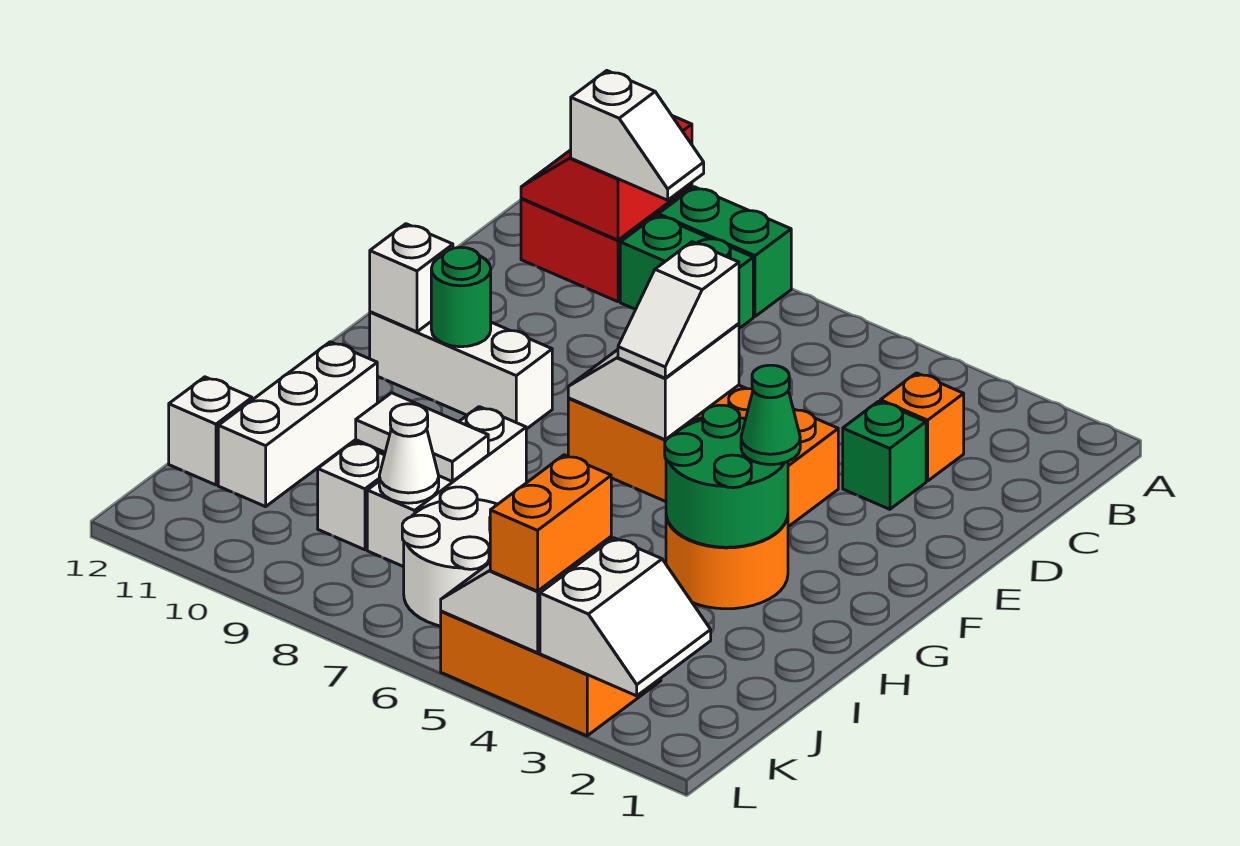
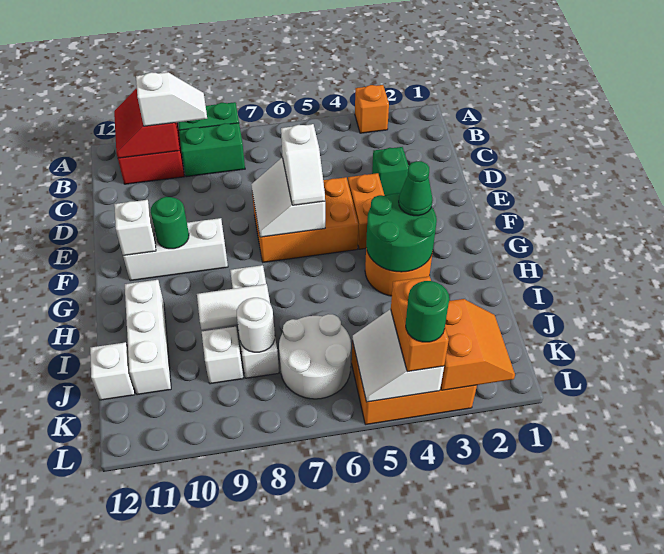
orange brick C3 level 1 -> orange brick A3 level 1
white cone J8 level 2 -> white round brick J8 level 2
white slope K2:L3 level 2 top 3 -> orange slope K2:L3 level 2 top 3
none -> green round brick L4 level 4

